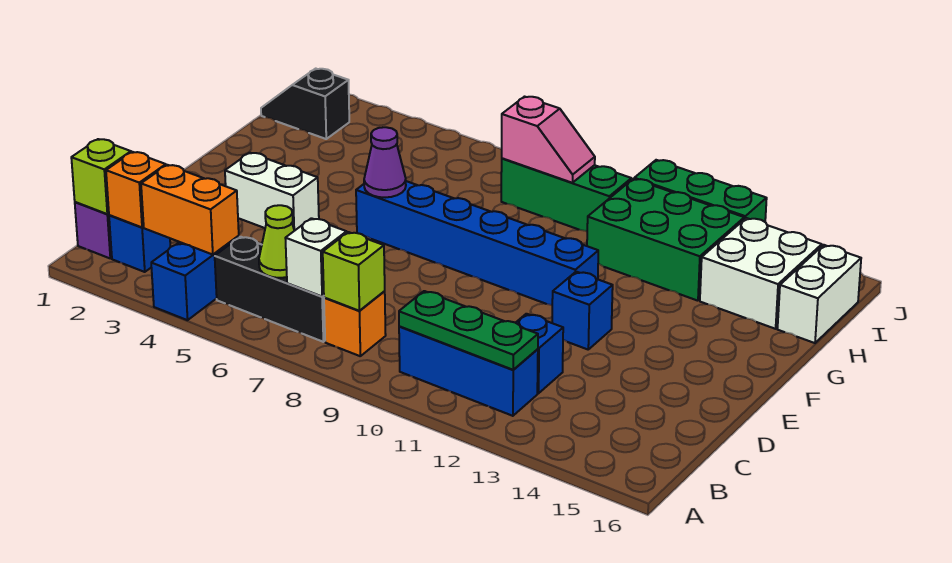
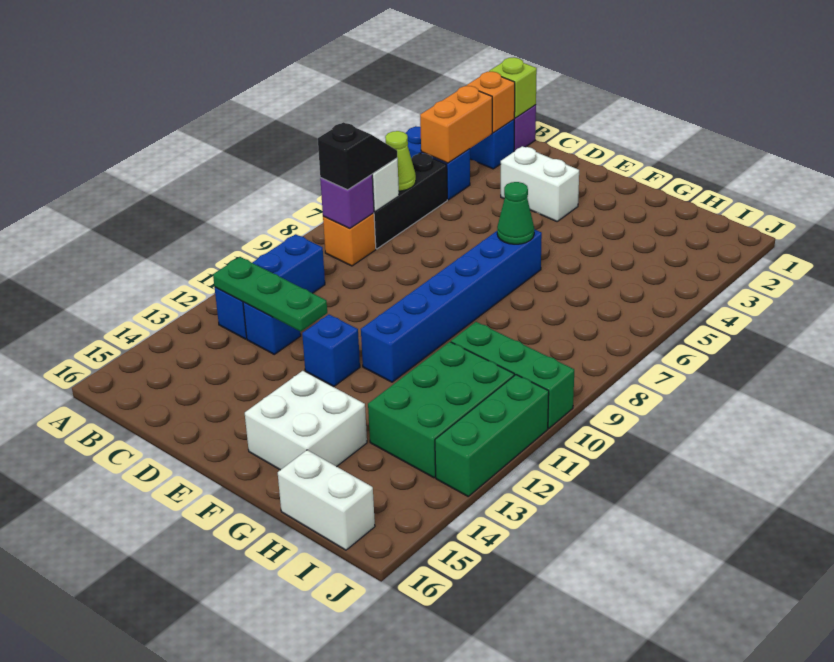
lime brick B8 level 2 -> purple brick B8 level 2
green plate B10:B12 level 2 -> green plate B12:D12 level 2
white brick E3:E4 level 1 -> white brick D3:E3 level 1
purple cone F6 level 2 -> green cone F6 level 2
white brick H14:I15 level 1 -> white brick F14:G15 level 1
black slope I1:I2 level 1 top 2 -> black slope B7:B8 level 3 top 8
green brick I8:I10 level 1 -> green brick H10:J10 level 1
pink slope I8:I9 level 2 top 8 -> none

